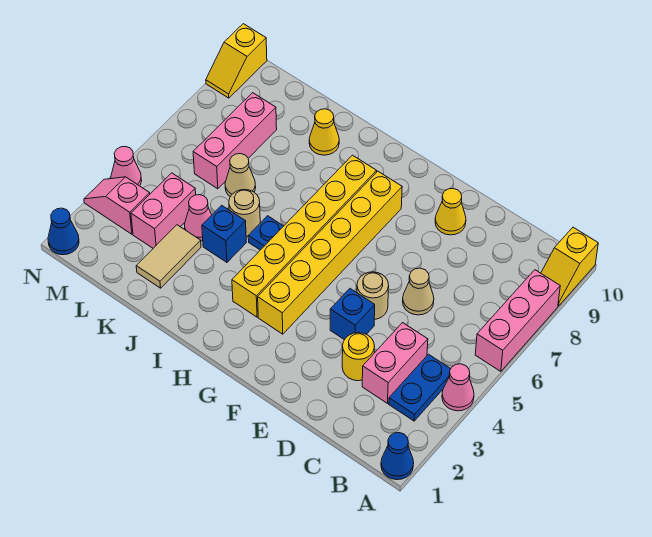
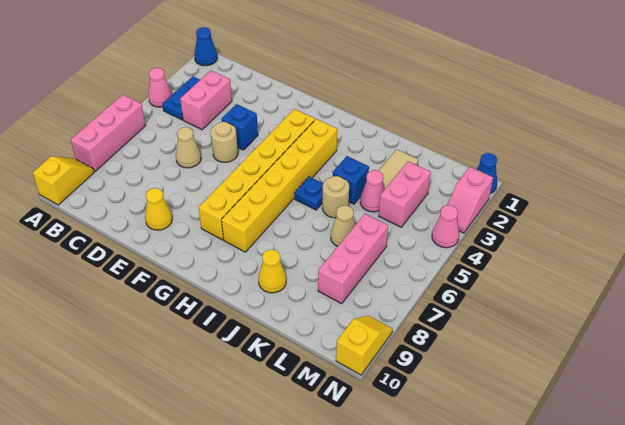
yellow round brick D3 level 1 -> none
pink slope M3:N3 level 1 top M -> pink slope N2:N3 level 1 top 2

